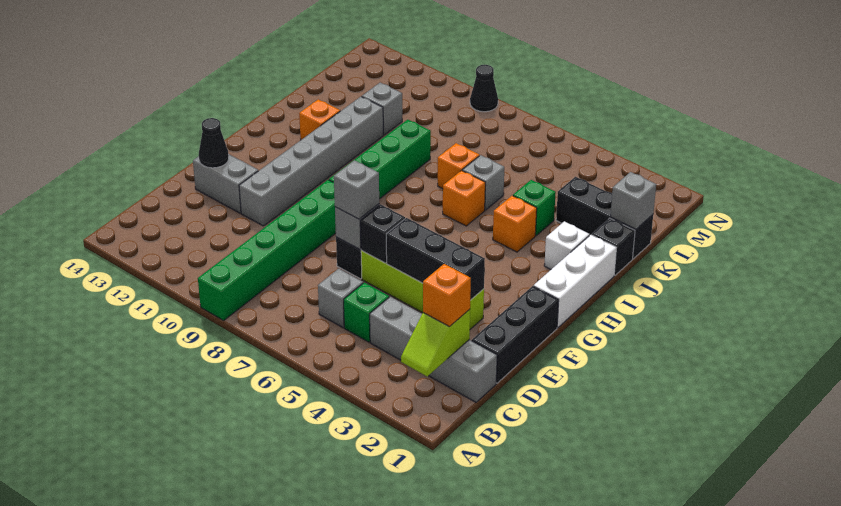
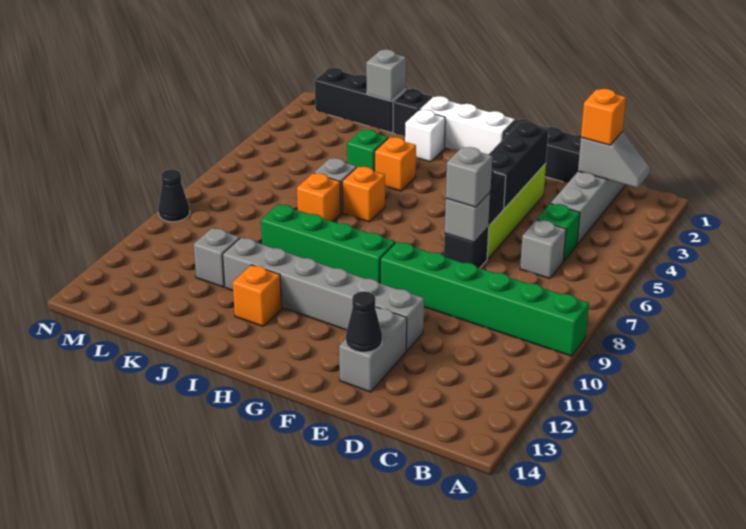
lime slope B2:C2 level 2 top C -> grey slope B2:C2 level 2 top C
black brick K1:K3 level 1 -> black brick K1:M1 level 1

